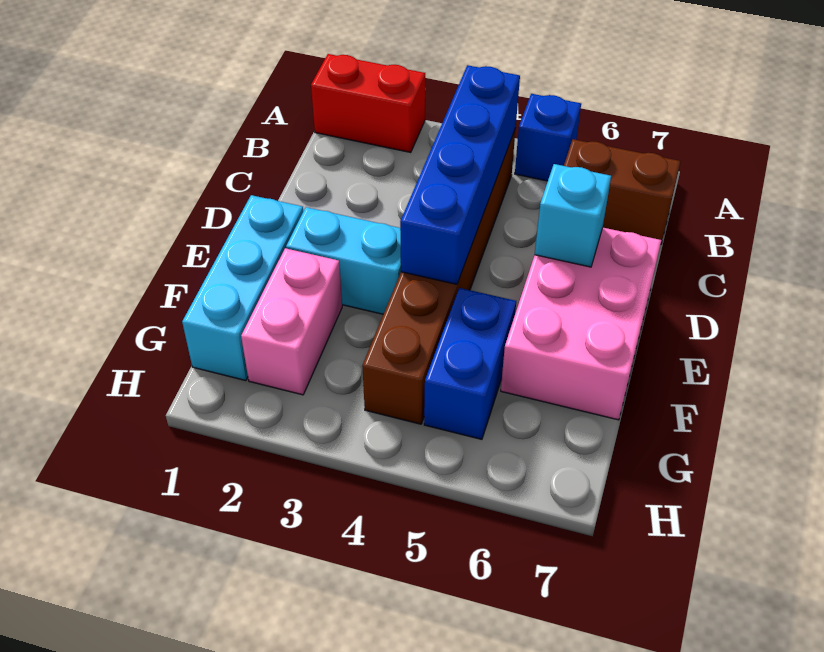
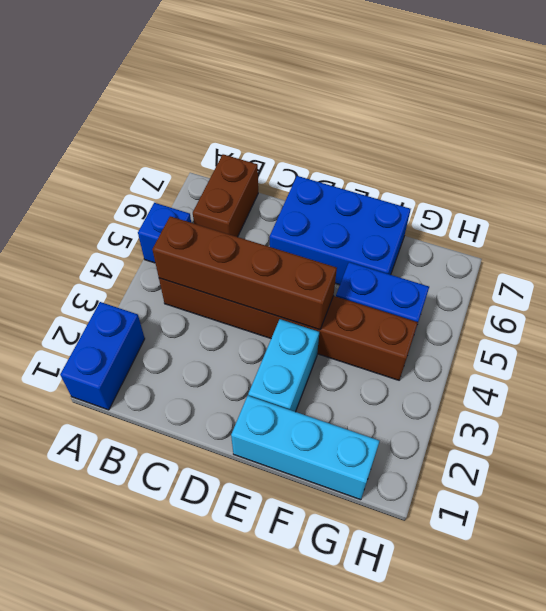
red brick A1:A2 level 1 -> blue brick A1:A2 level 1
blue brick B4:E4 level 2 -> brown brick B4:E4 level 2
pink brick D6:F7 level 1 -> blue brick D6:F7 level 1
cyan brick D6 level 2 -> none
pink brick F2:G2 level 1 -> none

